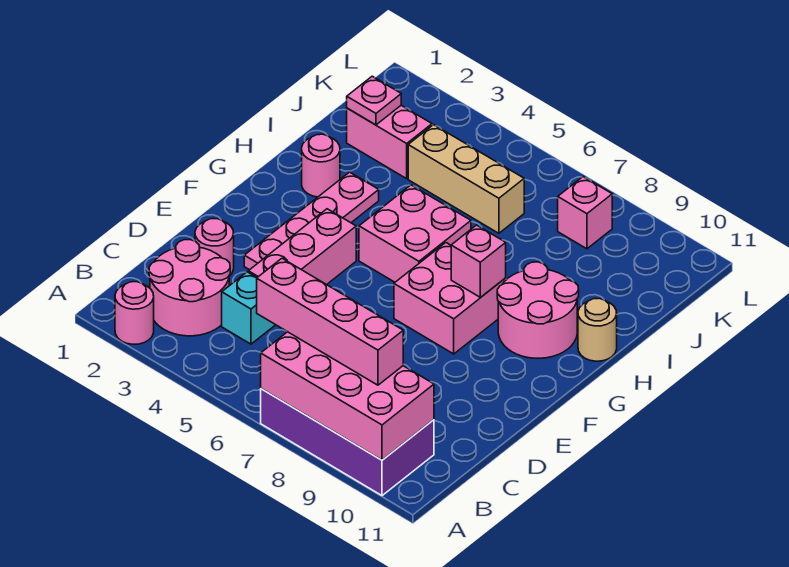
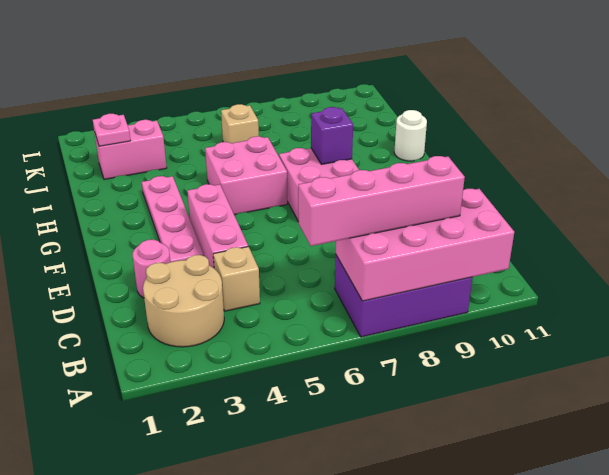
pink round brick A2 level 1 -> none
purple brick A7:B10 level 1 -> purple brick A7:B9 level 1
pink round brick B2:C3 level 1 -> tan round brick B2:C3 level 1
cyan brick C4 level 1 -> tan brick C4 level 1
pink brick G8 level 2 -> purple brick G8 level 2
pink round brick G9:H10 level 1 -> none
pink round brick H2 level 1 -> none
tan round brick H11 level 1 -> white round brick H11 level 1
tan brick J4:J6 level 1 -> tan brick J6 level 1
pink brick K8 level 1 -> none

